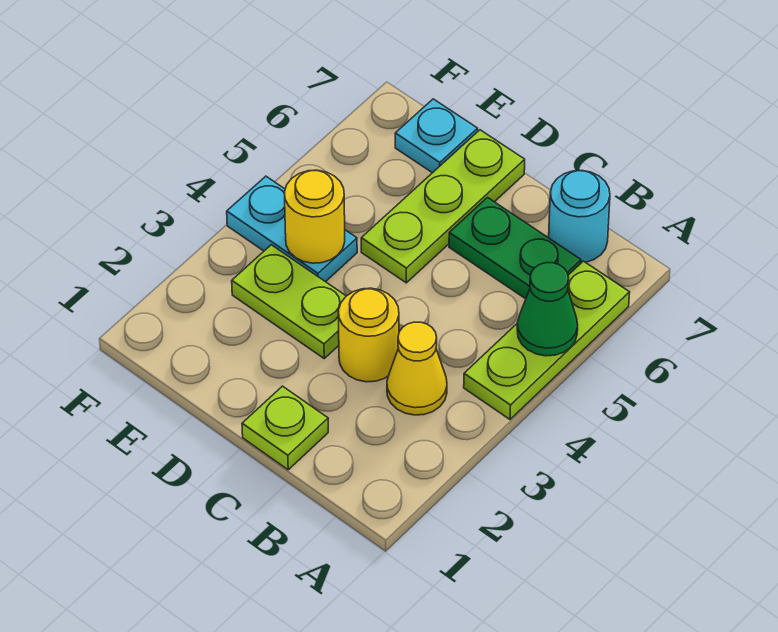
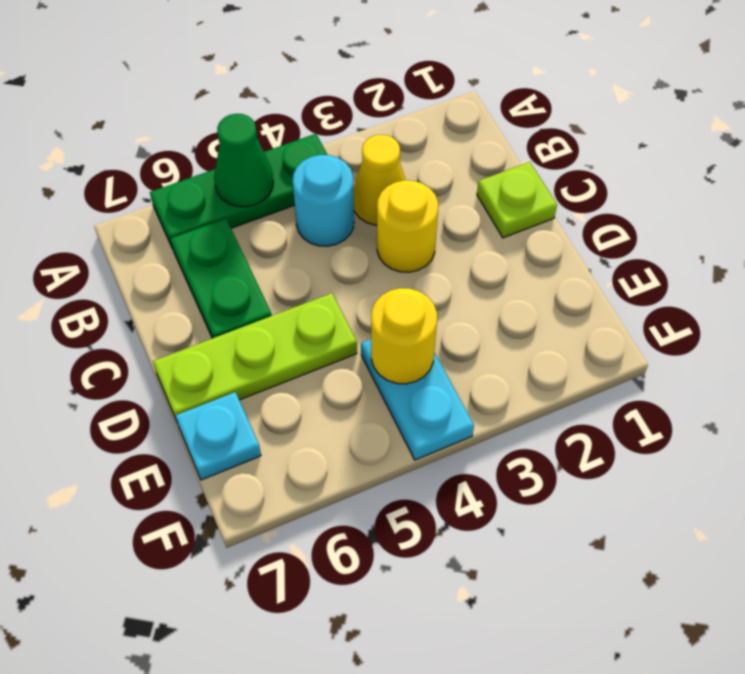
lime plate A4:A6 level 1 -> green plate A4:A6 level 1
cyan round brick B7 level 1 -> cyan round brick B4 level 1
lime plate D3:E3 level 1 -> none

